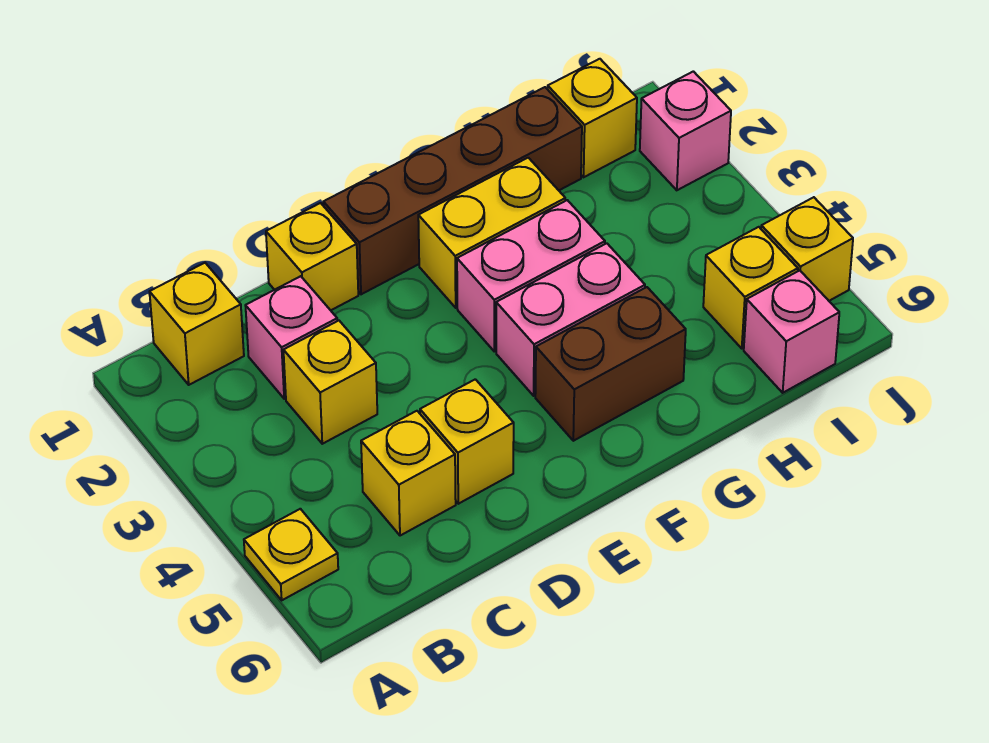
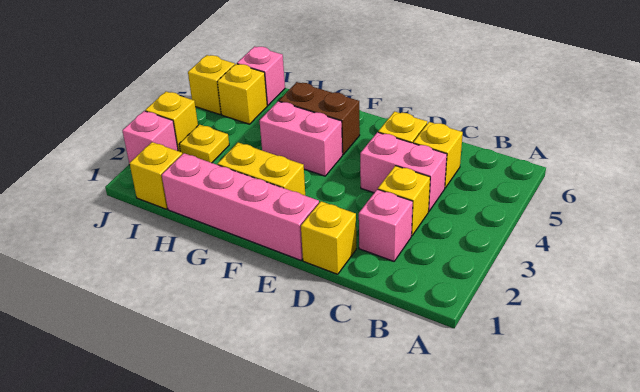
yellow plate A5 level 1 -> yellow plate I3 level 1
yellow brick B1 level 1 -> yellow brick J3 level 1
brown brick E1:H1 level 1 -> pink brick E1:H1 level 1
pink brick F3:G3 level 1 -> pink brick C4:D4 level 1

